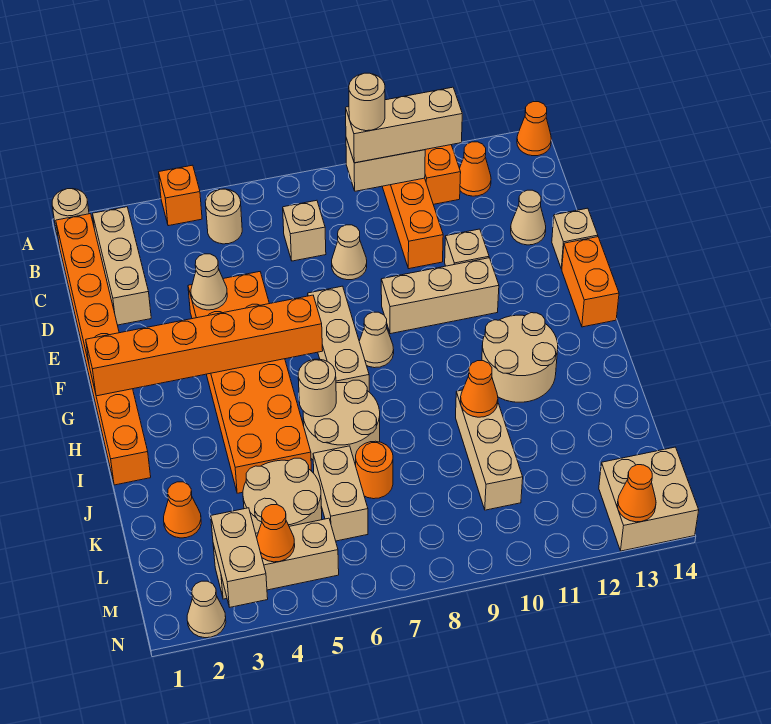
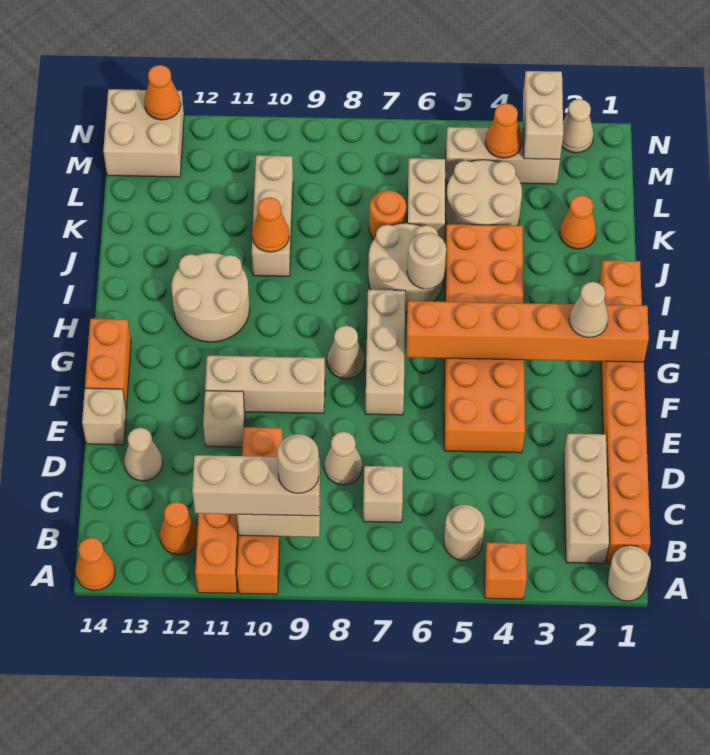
tan cone E4 level 2 -> tan cone G2 level 3

